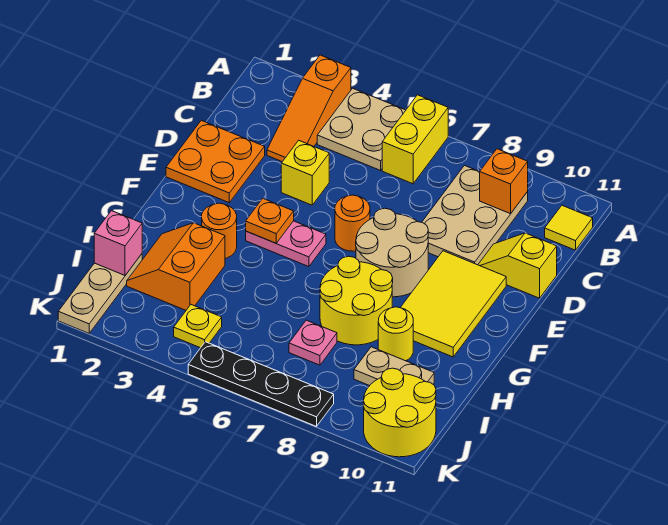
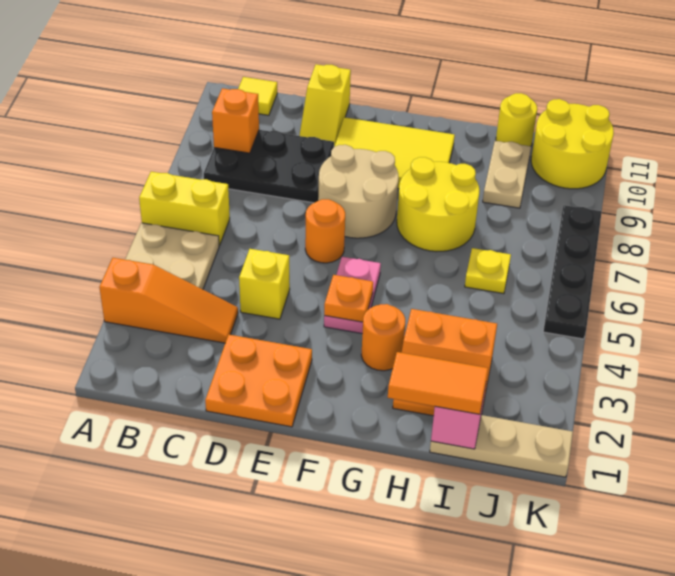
tan plate B8:D9 level 1 -> black plate B8:D9 level 1
none -> orange tile H1:I1 level 3
yellow round brick H9 level 1 -> yellow round brick I11 level 1
pink plate I7 level 1 -> none
yellow plate J4 level 1 -> yellow plate I6 level 1

